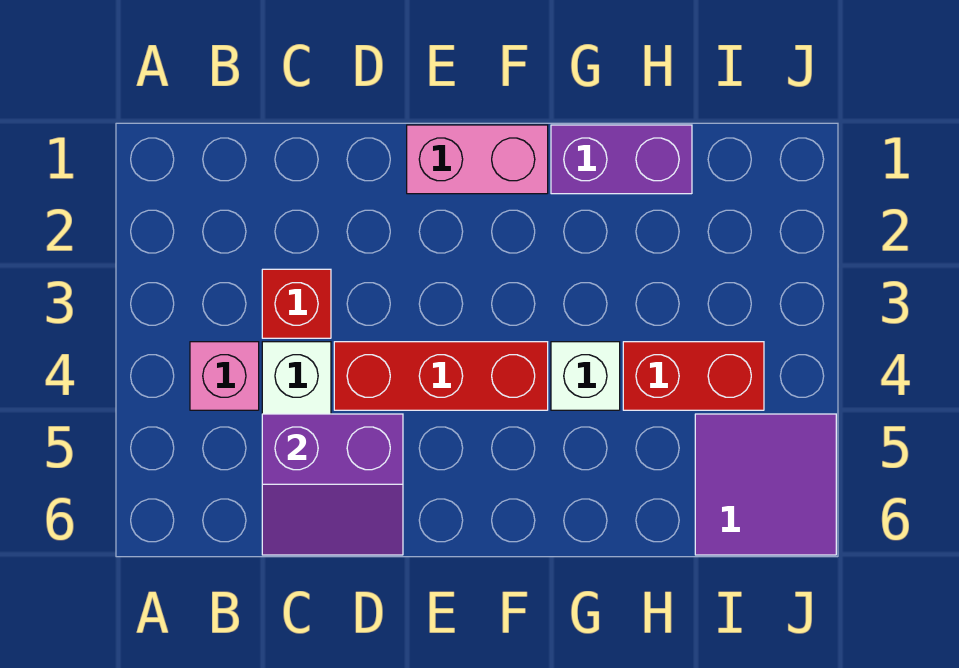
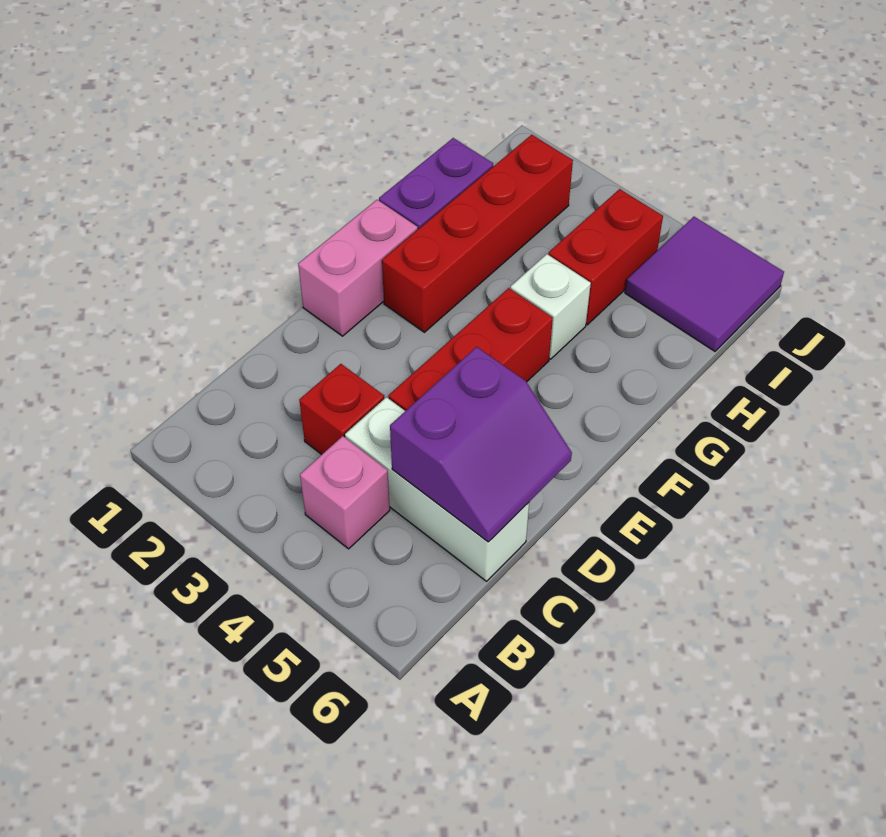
none -> red brick F2:I2 level 1

